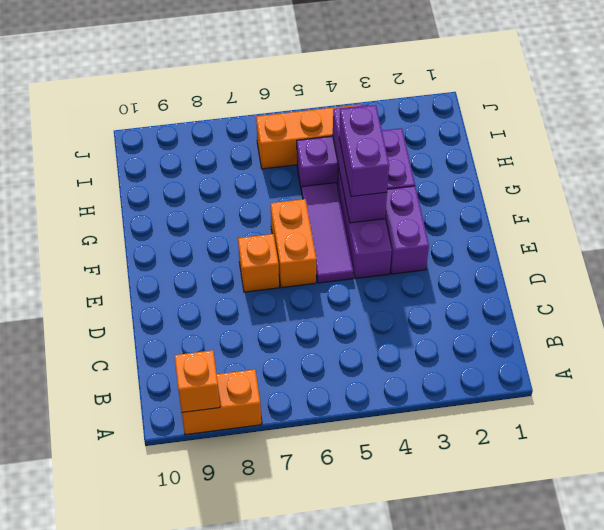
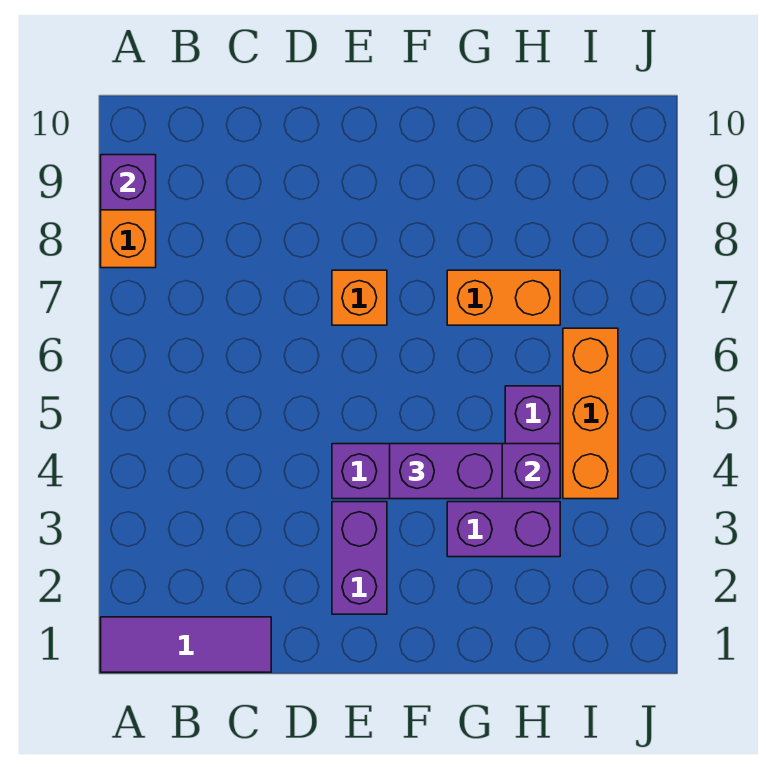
orange brick A9 level 2 -> purple brick A9 level 2
purple brick E3:F3 level 1 -> purple brick E2:E3 level 1
purple tile E5:G5 level 1 -> purple tile A1:C1 level 1
orange brick E6:F6 level 1 -> orange brick G7:H7 level 1

